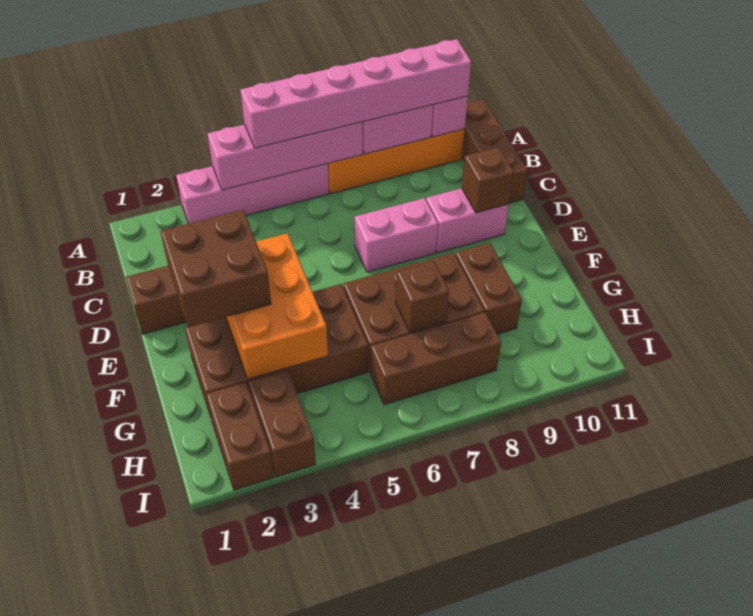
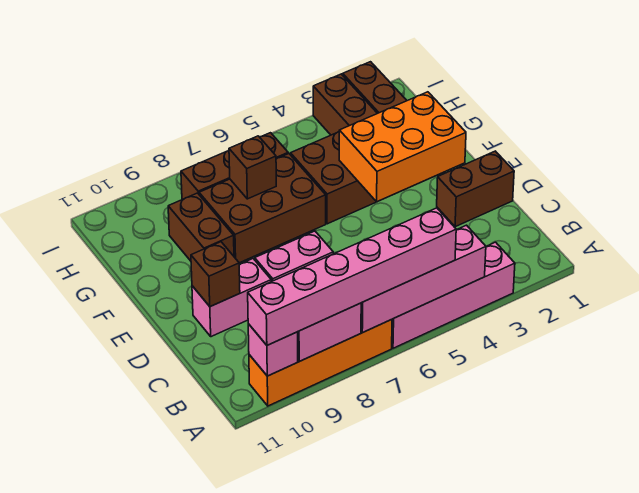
brown brick A11:C11 level 1 -> none
brown brick E2:F3 level 3 -> none
orange brick E3:G4 level 2 -> orange brick E2:F4 level 2

